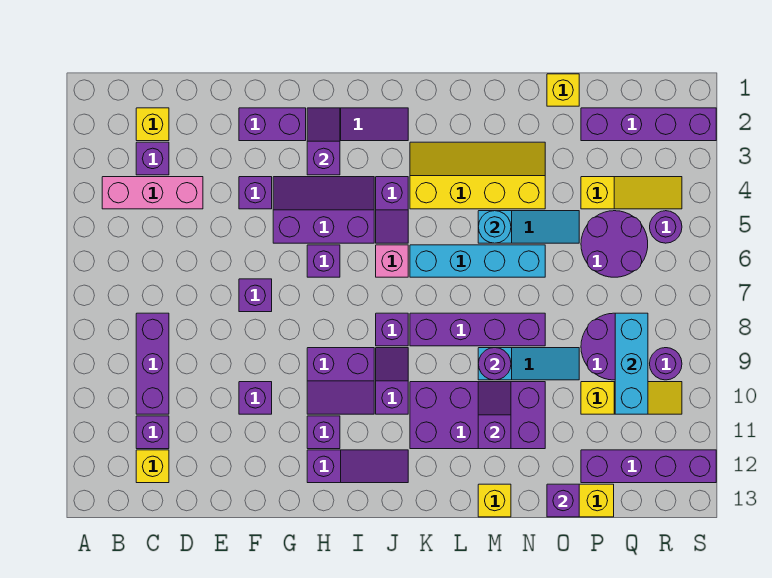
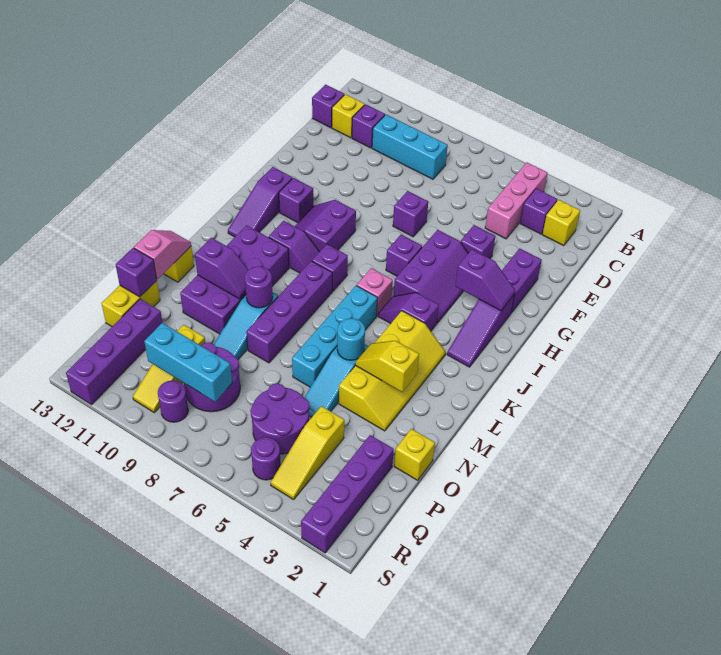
purple brick C8:C10 level 1 -> cyan brick C8:C10 level 1
purple brick F10 level 1 -> purple brick C13 level 1
none -> yellow slope M3:M4 level 2 top 3
none -> pink slope M13:N13 level 2 top N

